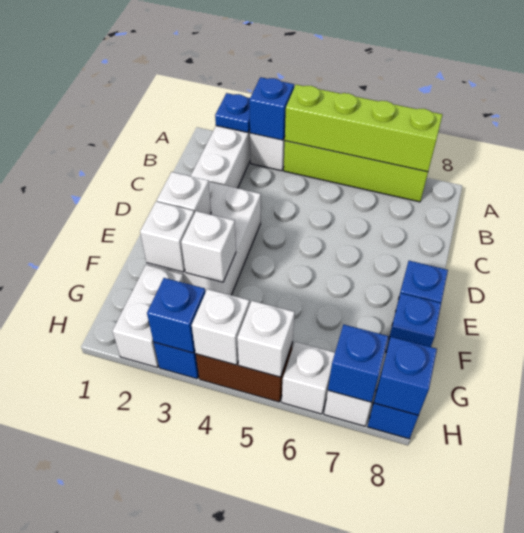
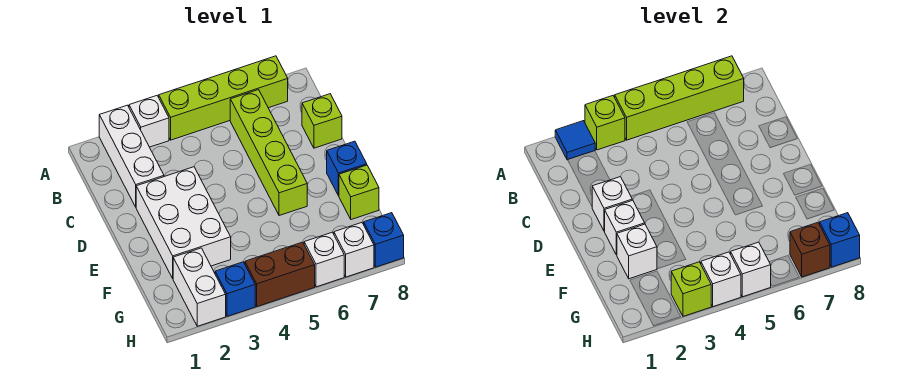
blue plate A2 level 2 -> blue tile A2 level 2
blue brick A3 level 2 -> lime brick A3 level 2
none -> lime brick B6:E6 level 1
none -> lime brick C8 level 1
white brick F3 level 2 -> white brick D2 level 2
blue brick F8 level 1 -> lime brick F8 level 1
blue brick H3 level 2 -> lime brick H3 level 2
blue brick H7 level 2 -> brown brick H7 level 2

